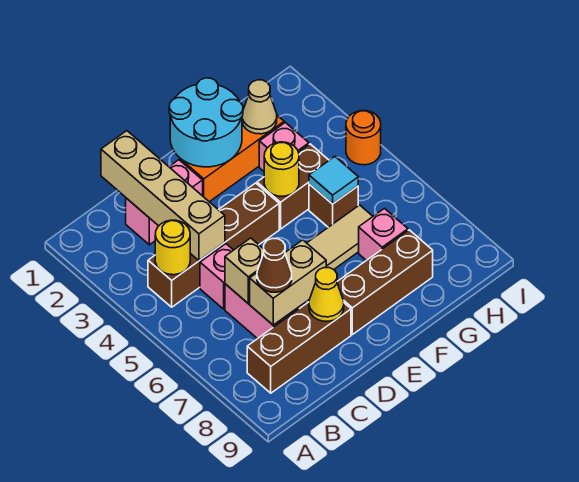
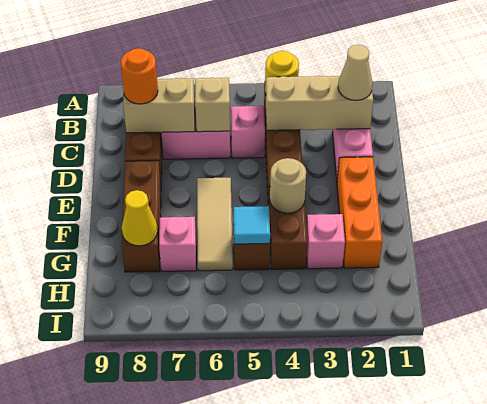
tan brick C1:C4 level 2 -> tan brick C2:C4 level 2
tan brick C7:D7 level 2 -> tan brick C7:C8 level 2
brown cone C7 level 3 -> none
yellow cone D8 level 2 -> yellow cone G8 level 2
cyan round brick E1:F2 level 2 -> none
yellow round brick F4 level 2 -> tan round brick F4 level 2
tan cone G2 level 2 -> tan cone C2 level 3
orange round brick I4 level 1 -> orange round brick C8 level 3

